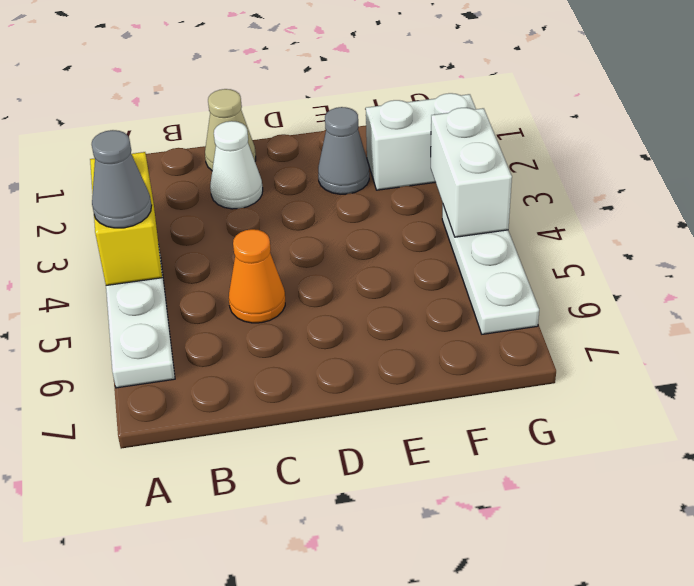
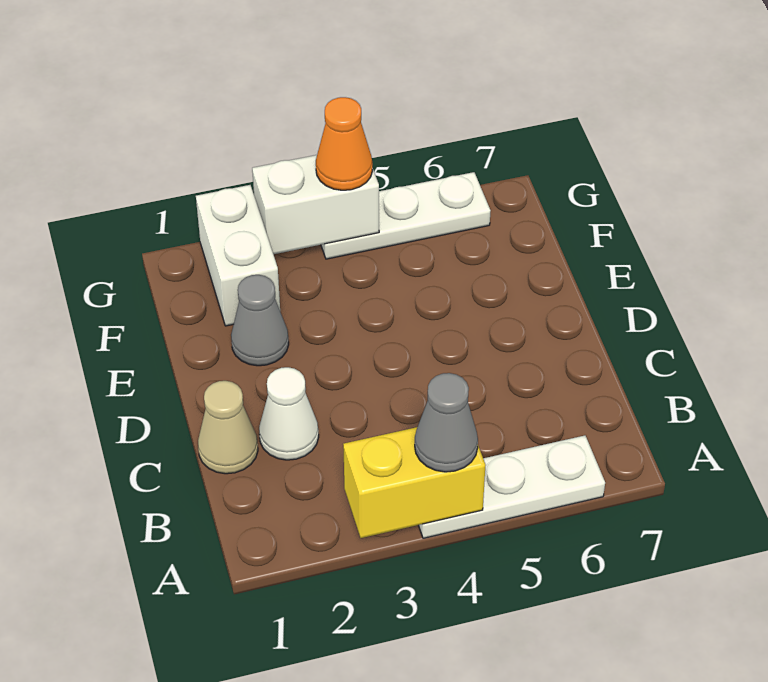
orange cone C5 level 1 -> orange cone G4 level 3

